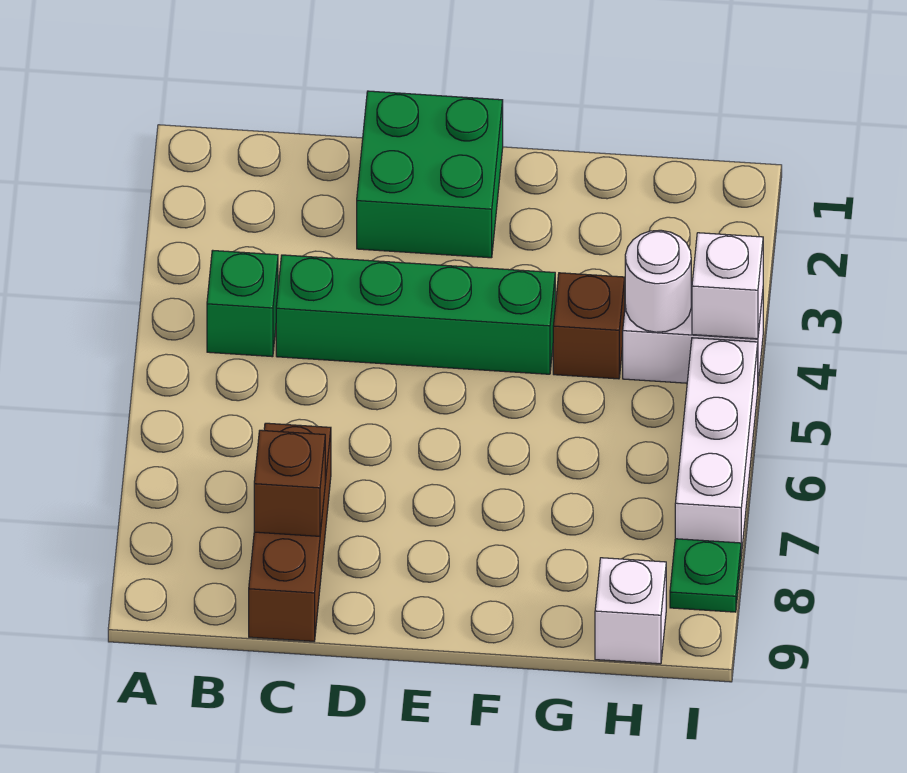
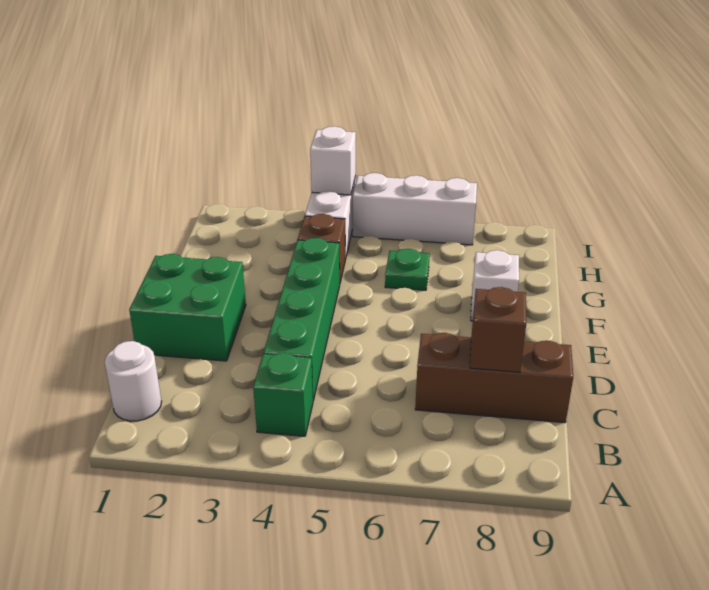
white round brick H4 level 2 -> white round brick B1 level 1
white brick H9 level 1 -> white brick F8 level 1
green plate I8 level 1 -> green plate G6 level 1

